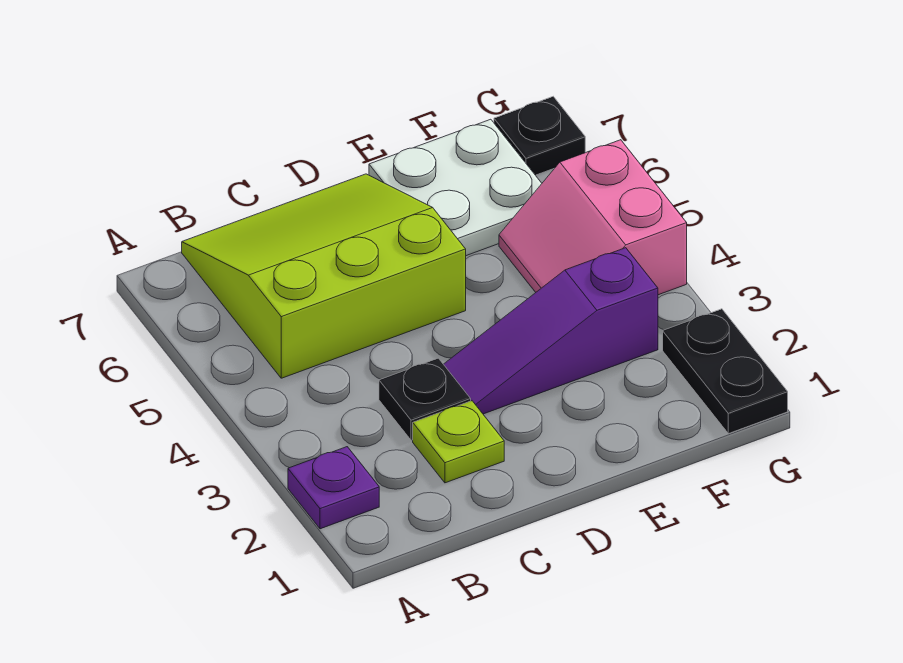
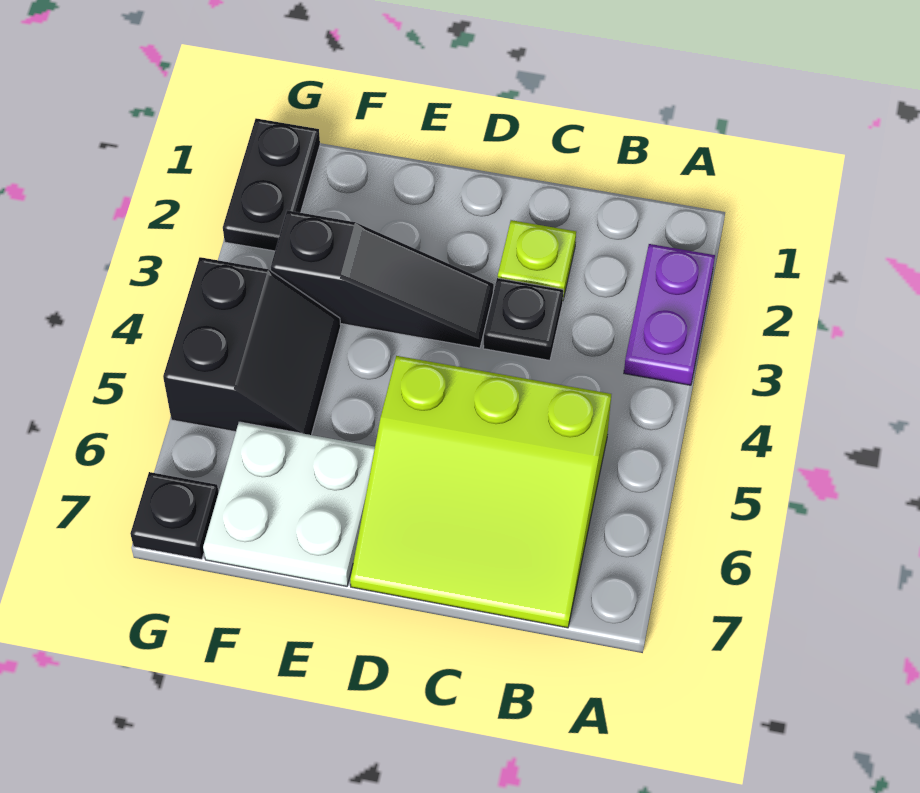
purple plate A2 level 1 -> purple plate A2:A3 level 1
purple slope D3:F3 level 1 top F -> black slope D3:F3 level 1 top F
pink slope F4:G5 level 1 top G -> black slope F4:G5 level 1 top G

